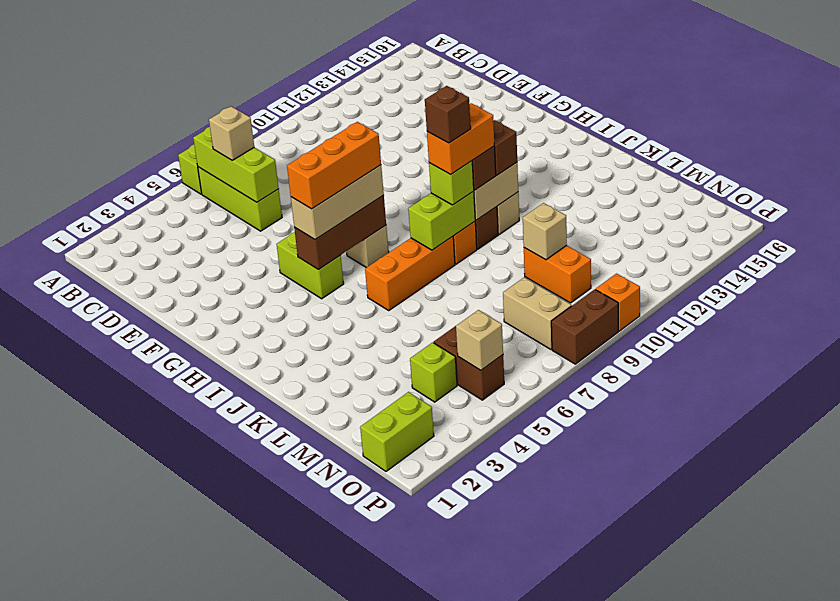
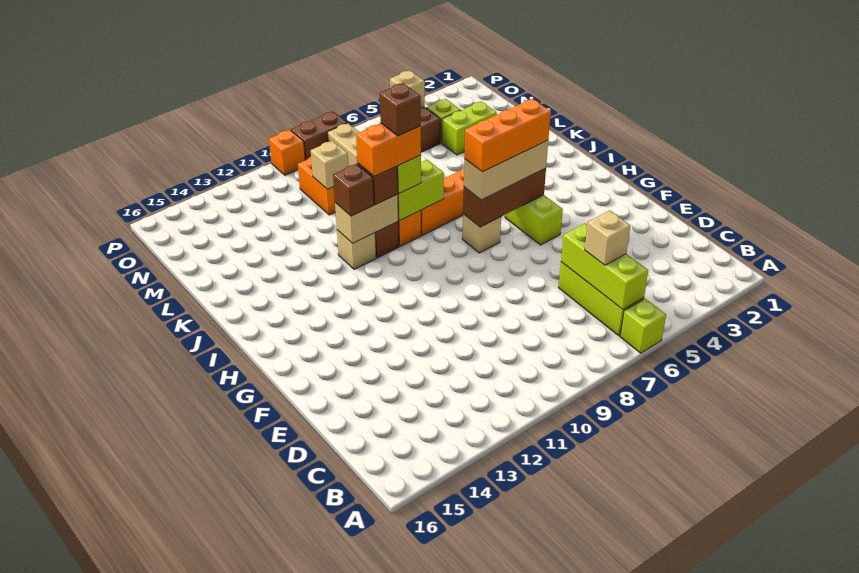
lime brick O1:O2 level 1 -> lime brick M3:M4 level 1

